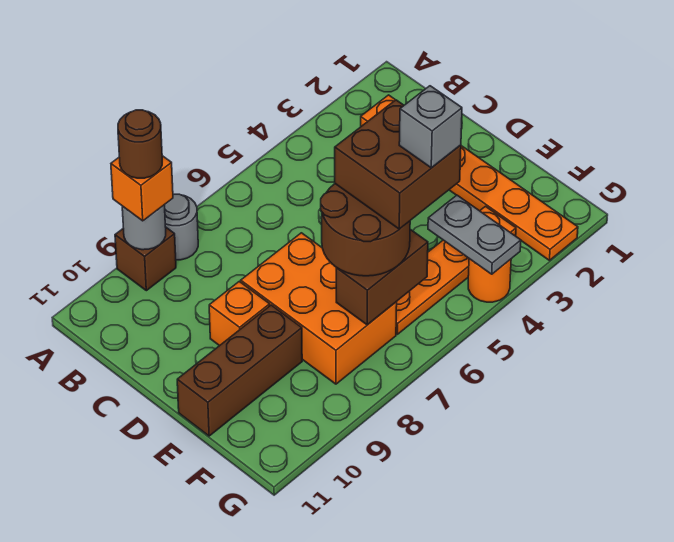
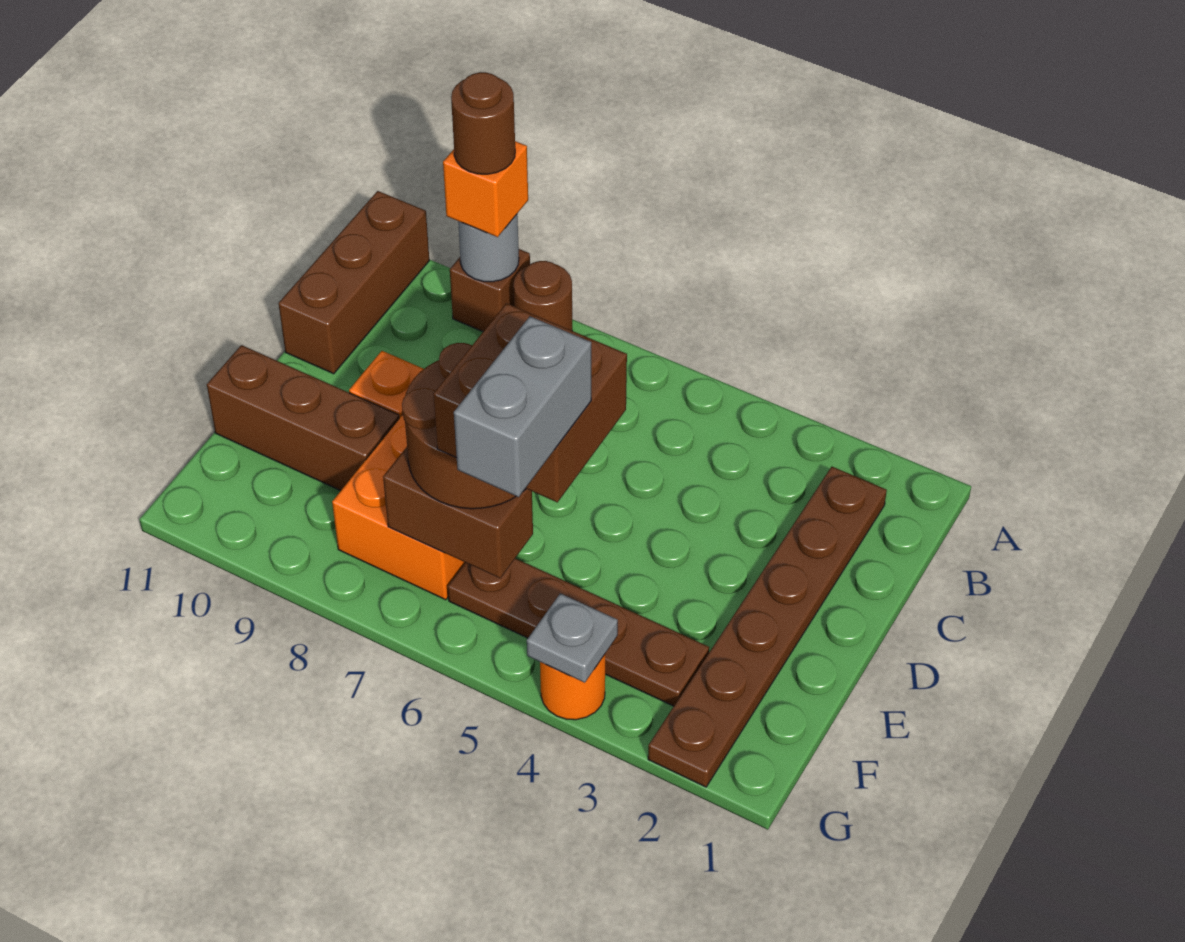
grey round brick A8 level 1 -> brown round brick A8 level 1
none -> brown brick A11:C11 level 1
orange plate B2:G2 level 1 -> brown plate B2:G2 level 1
orange plate F3:F6 level 1 -> brown plate F3:F6 level 1
grey plate F4:G4 level 2 -> grey plate G4 level 2
grey brick F5 level 5 -> grey brick F5:G5 level 5

